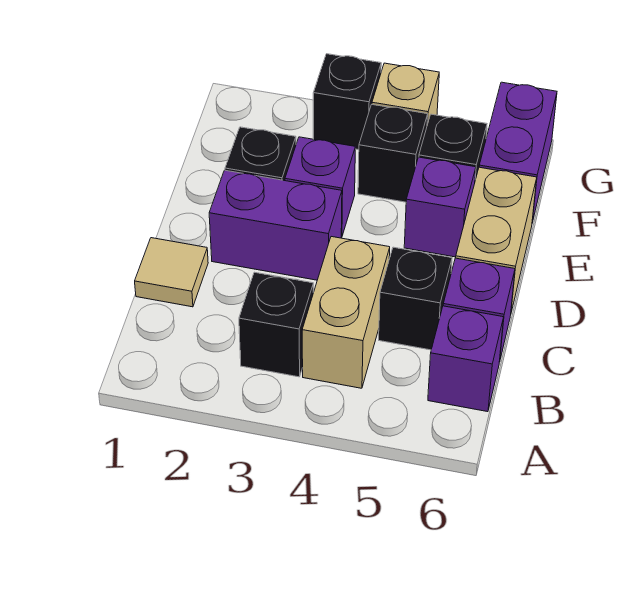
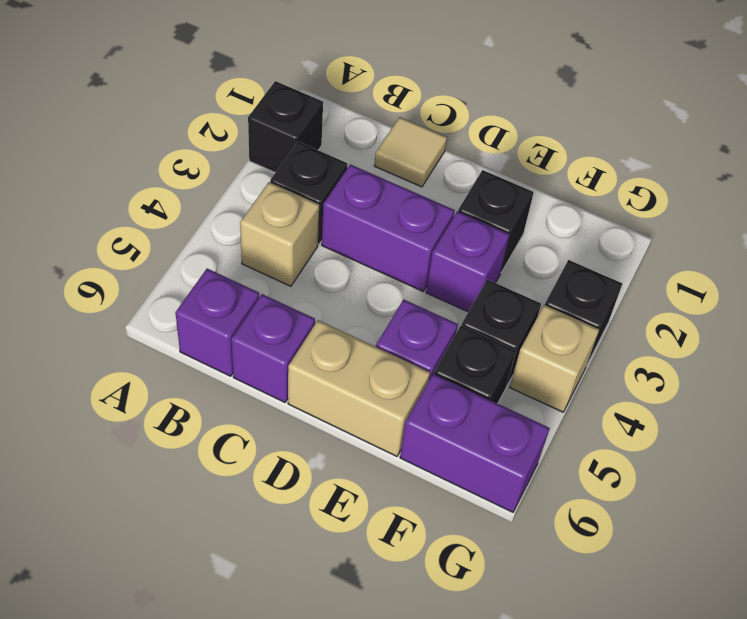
tan brick B4:C4 level 1 -> tan brick B4 level 1
black brick C5 level 1 -> black brick A2 level 1
purple brick D2:D3 level 1 -> purple brick C3:D3 level 1

